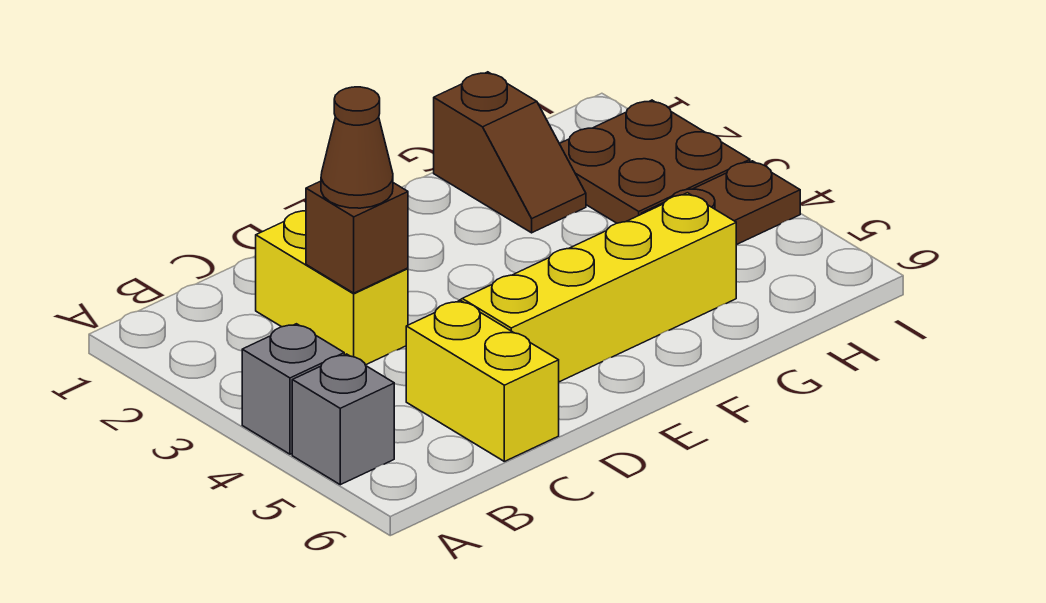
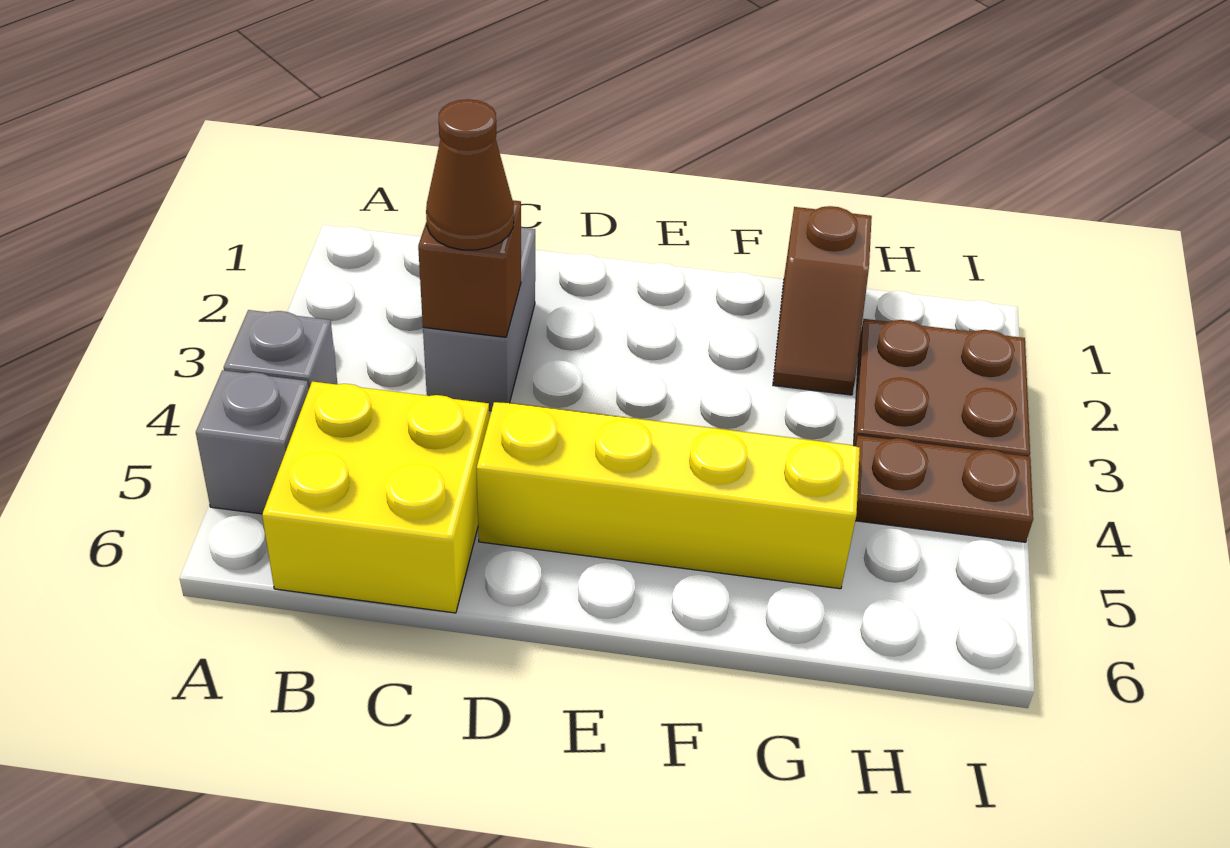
yellow brick C2:C3 level 1 -> grey brick C2:C3 level 1
yellow brick C5:C6 level 1 -> yellow brick B5:C6 level 1

